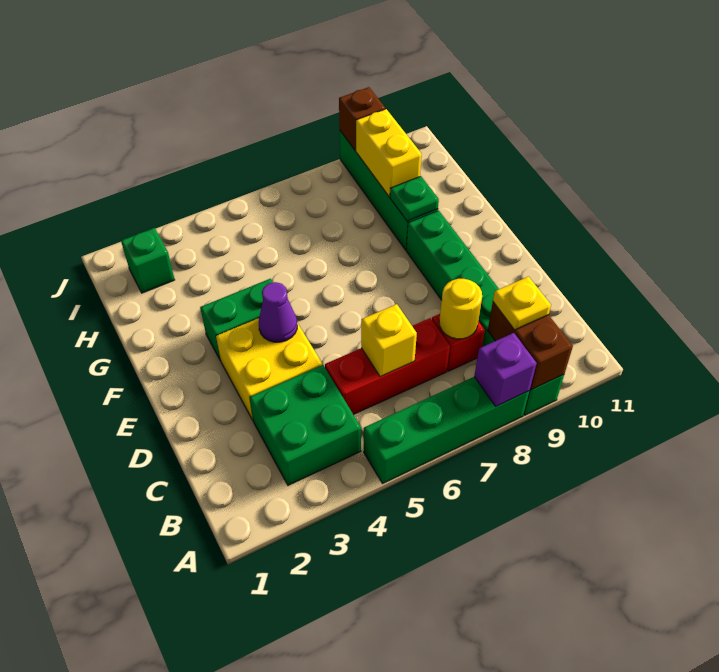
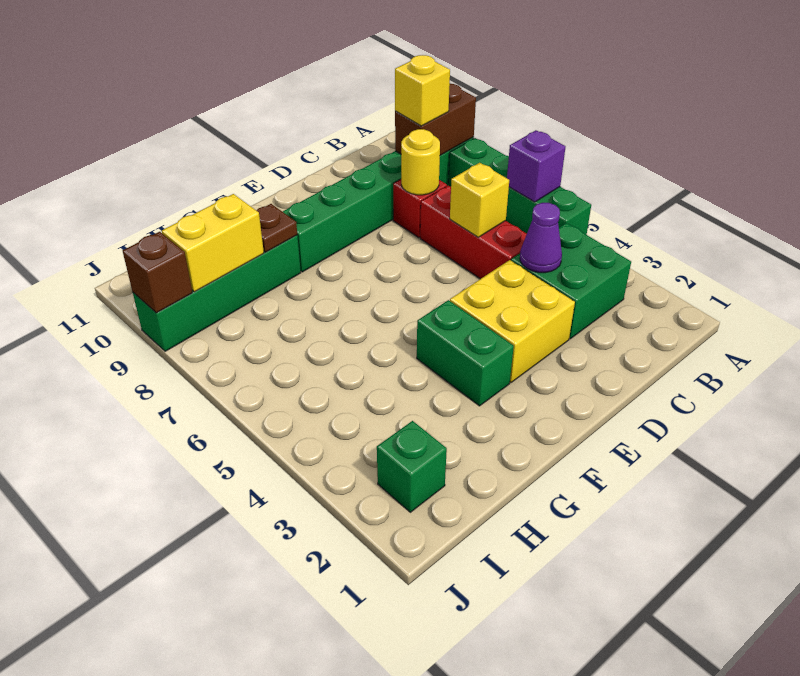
purple brick A8 level 2 -> purple brick A6 level 2
yellow plate B9 level 3 -> yellow brick B9 level 3
purple cone E4 level 2 -> purple cone C4 level 2
green plate G9 level 2 -> brown plate G9 level 2

